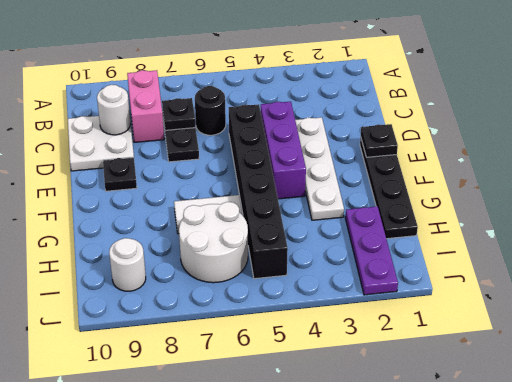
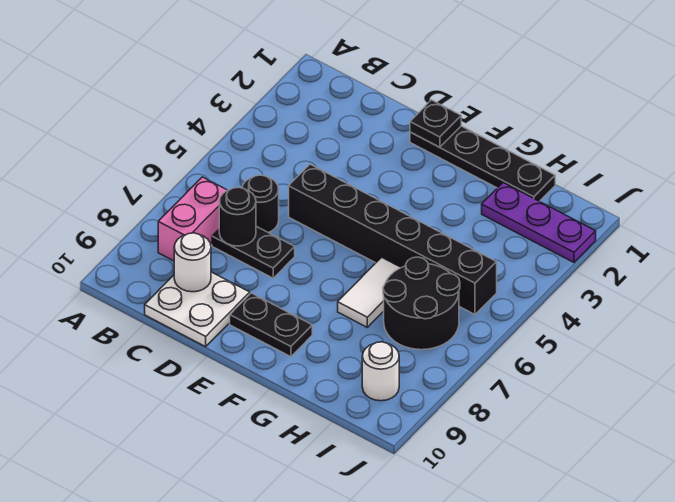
pink brick B8:C8 level 1 -> pink brick B7:B8 level 1
black plate C7 level 2 -> black round brick C7 level 2
white plate D3:G3 level 1 -> none
purple brick D4:F4 level 1 -> none
black plate E9 level 1 -> black plate E9:F9 level 1
white round brick H6:I7 level 1 -> black round brick H6:I7 level 1

